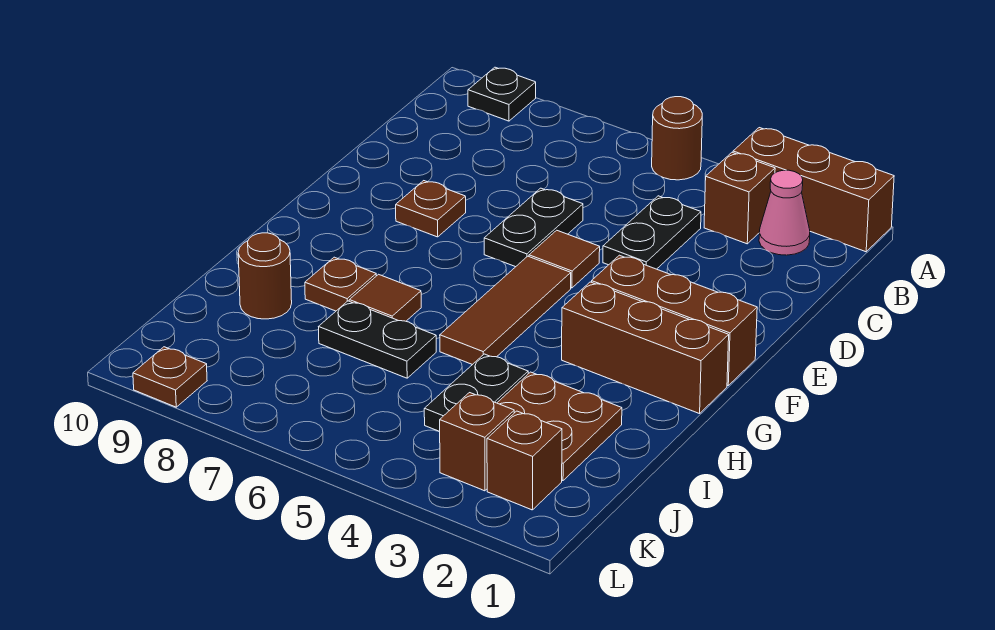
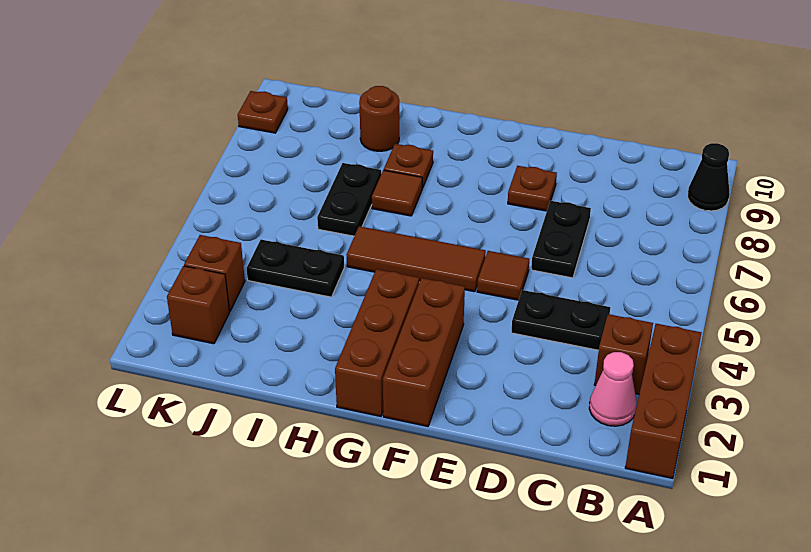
brown round brick A5 level 1 -> none
black plate A9 level 1 -> black cone A9 level 1
black plate D6:E6 level 1 -> black plate D6:D7 level 1
brown plate I2:J3 level 1 -> none

